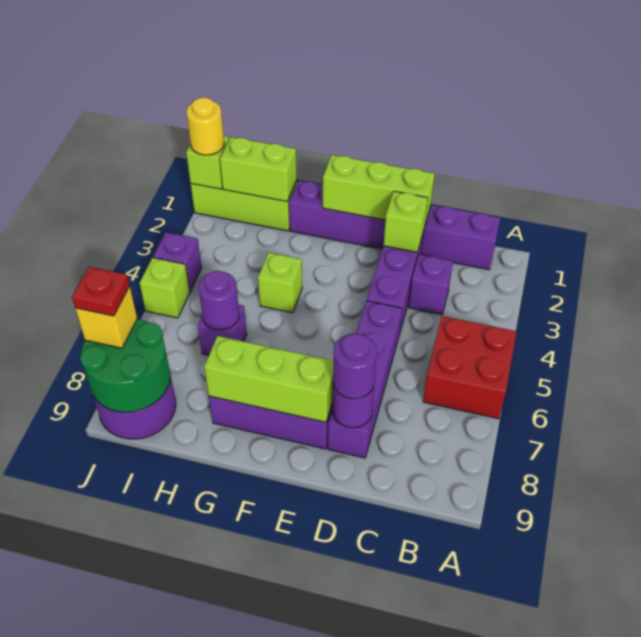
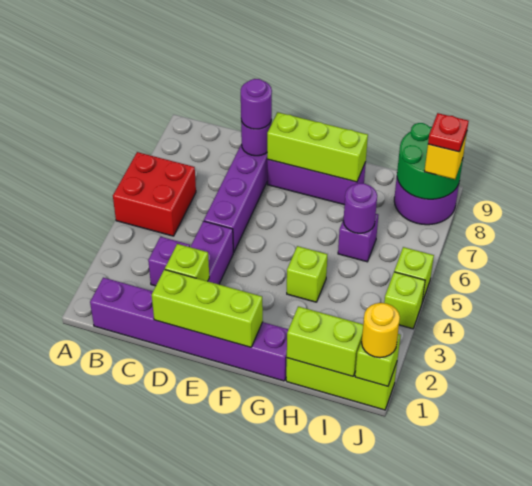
purple brick J4 level 1 -> lime brick J4 level 1

